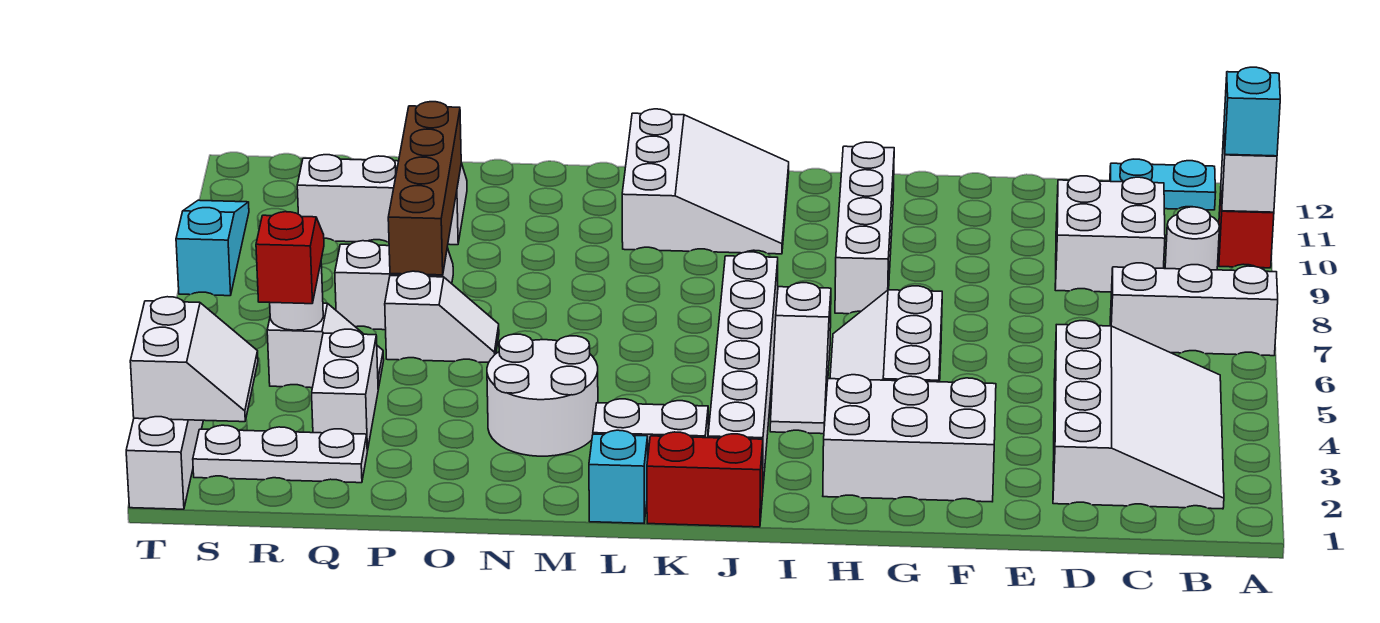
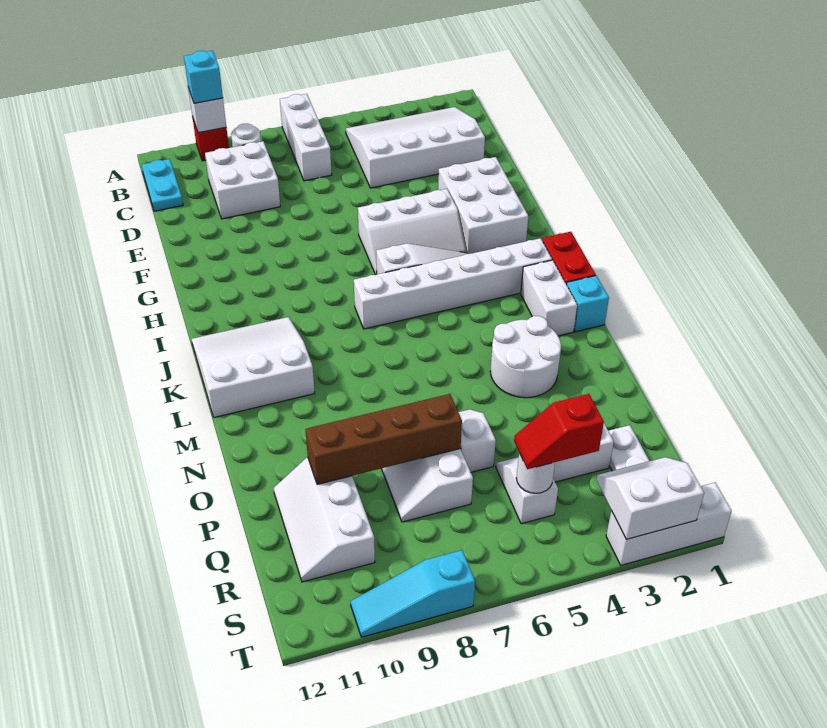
white brick H8:H11 level 1 -> none

